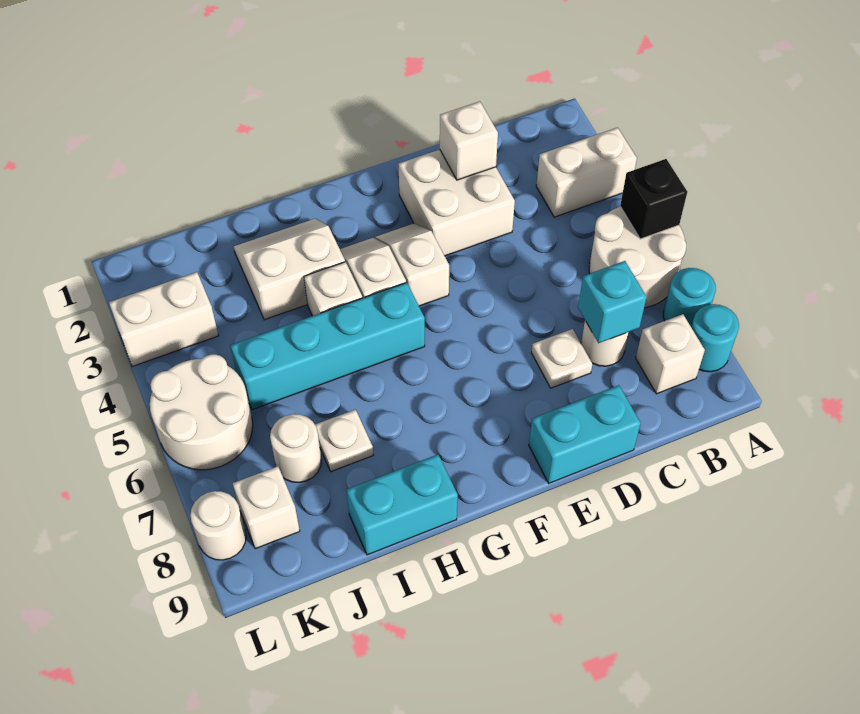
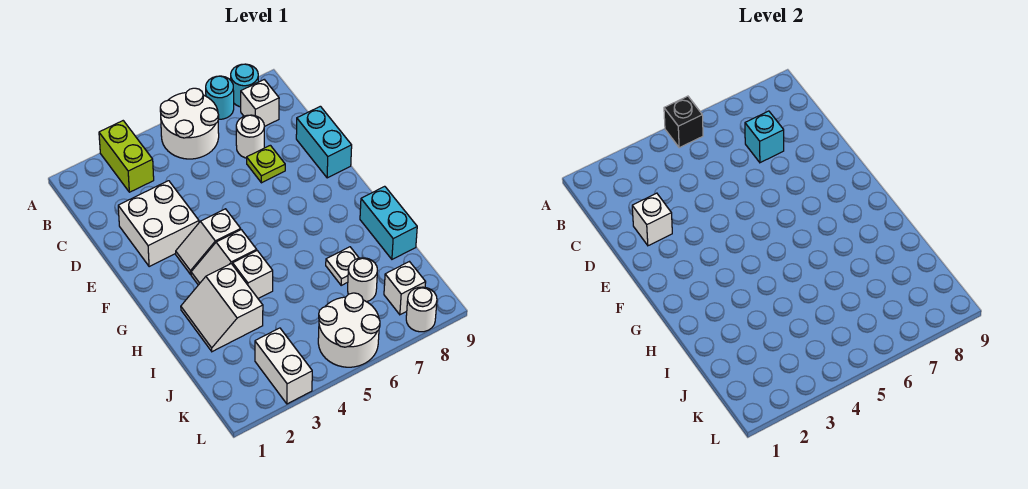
white brick A3:B3 level 1 -> lime brick A3:B3 level 1
white plate D7 level 1 -> lime plate D7 level 1
cyan brick G5:J5 level 1 -> none

